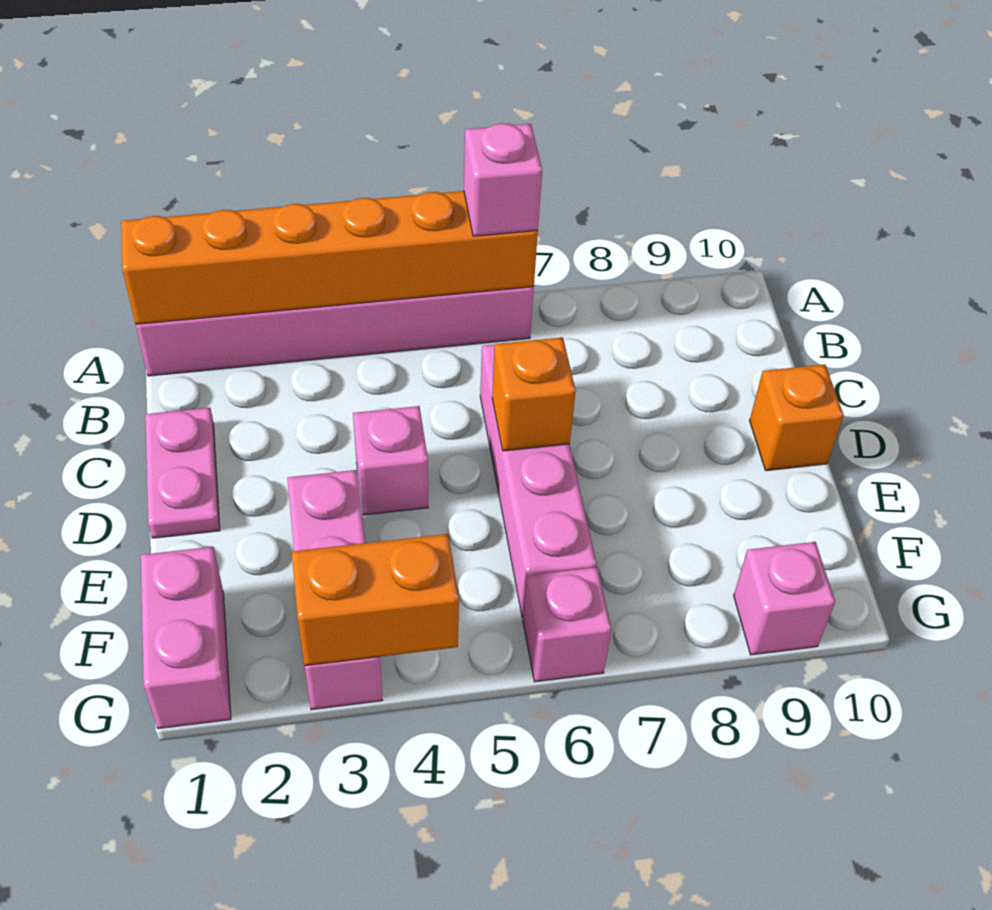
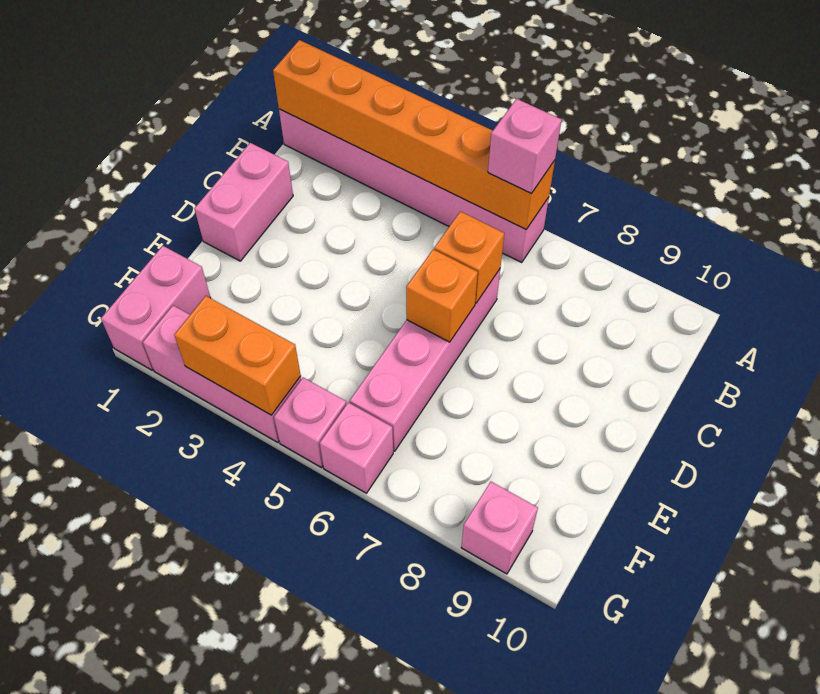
pink plate C1:D1 level 1 -> pink brick C1:D1 level 1
pink brick D4 level 1 -> pink brick G5 level 1
orange brick D10 level 1 -> orange brick C6 level 2
pink brick E3:G3 level 1 -> pink brick G2:G4 level 1

